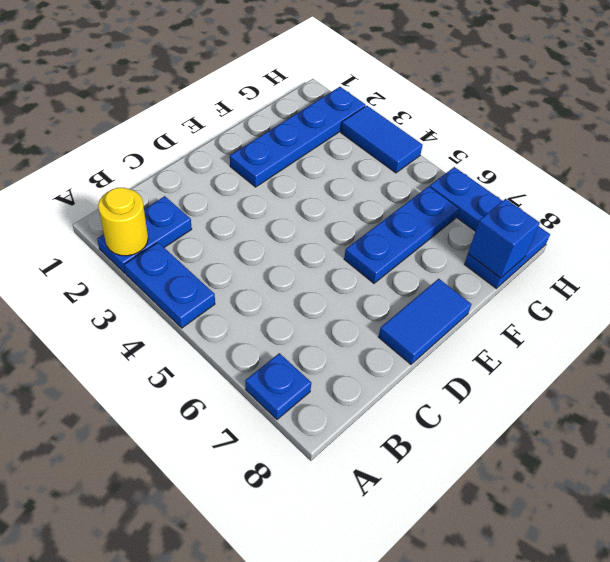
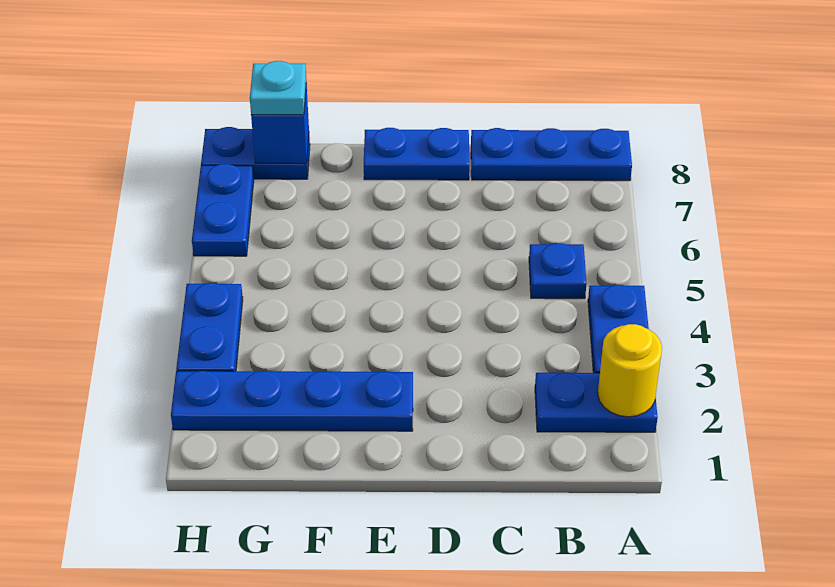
blue plate A7 level 1 -> blue plate B5 level 1
blue tile D8:E8 level 1 -> blue plate D8:E8 level 1
blue plate E6:G6 level 1 -> blue plate A8:C8 level 1
none -> cyan plate G8 level 3
blue tile H3:H4 level 1 -> blue plate H3:H4 level 1

